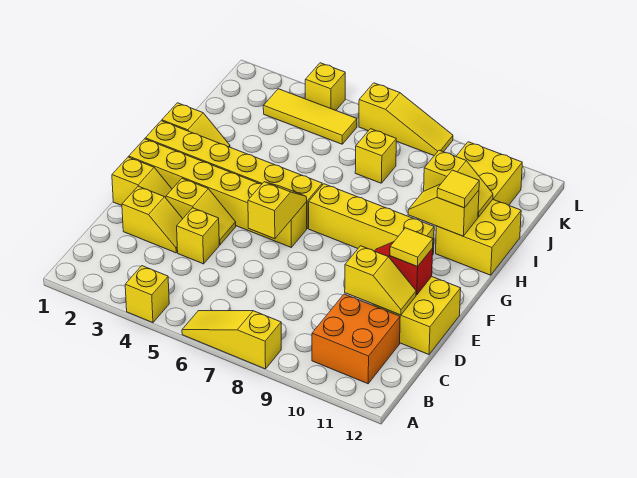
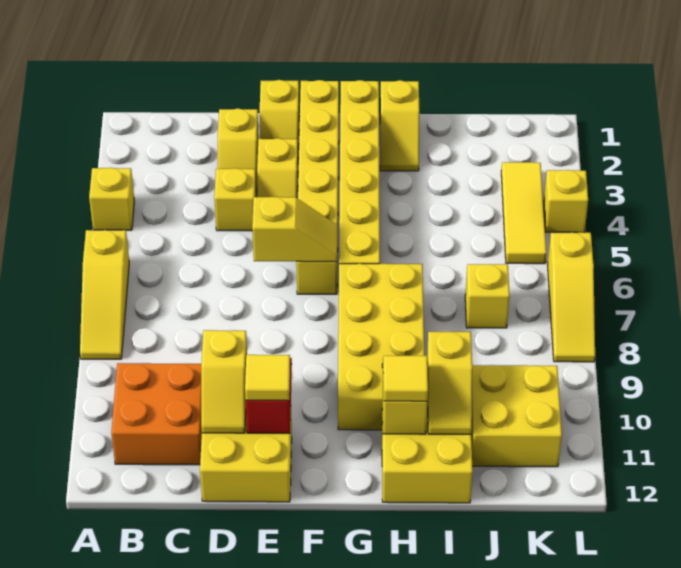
yellow slope A6:A8 level 1 top 8 -> yellow slope A6:A8 level 1 top 6
yellow brick G7:G10 level 1 -> yellow brick G7:H10 level 1

